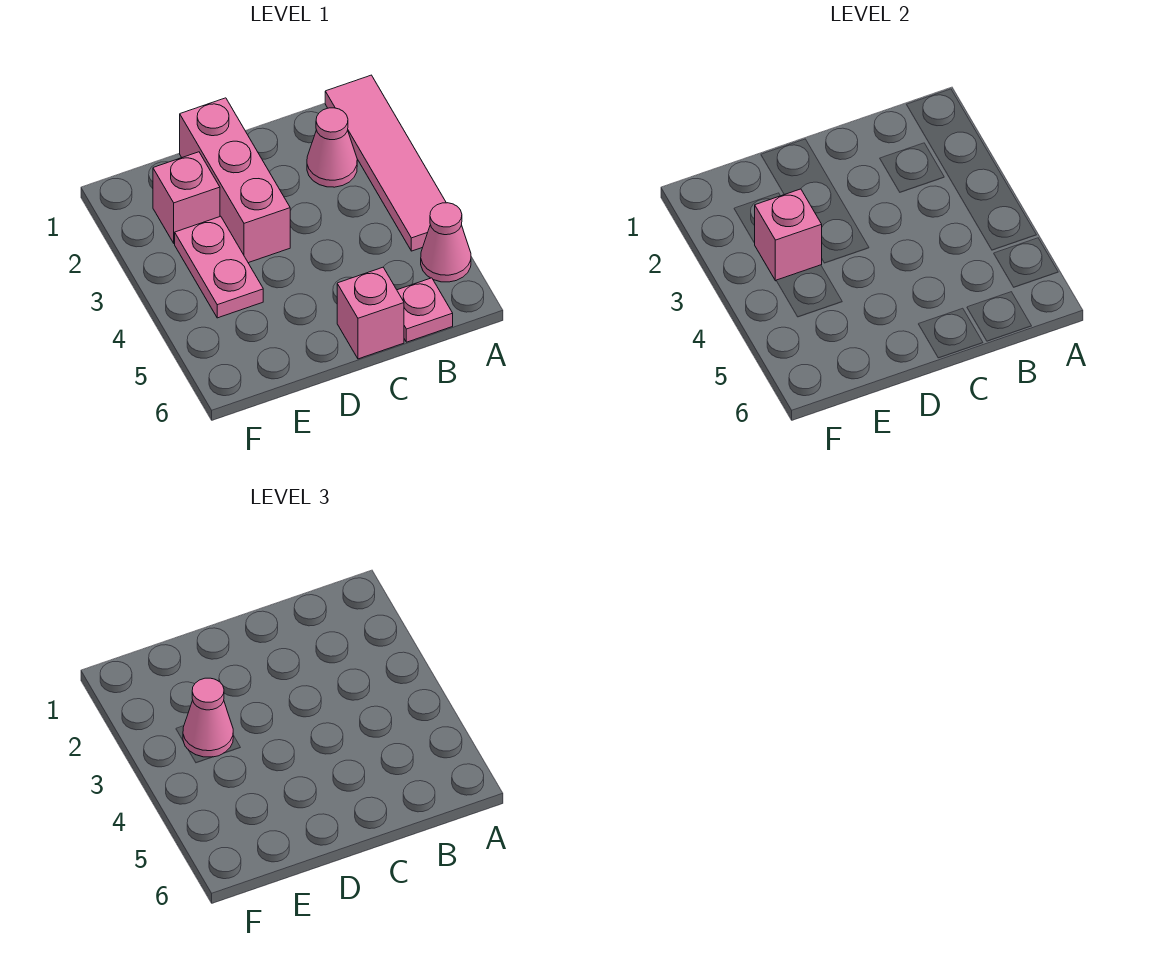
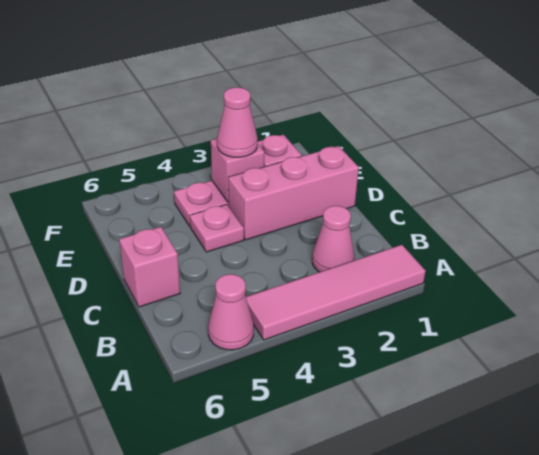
pink plate B6 level 1 -> pink plate D4 level 1

